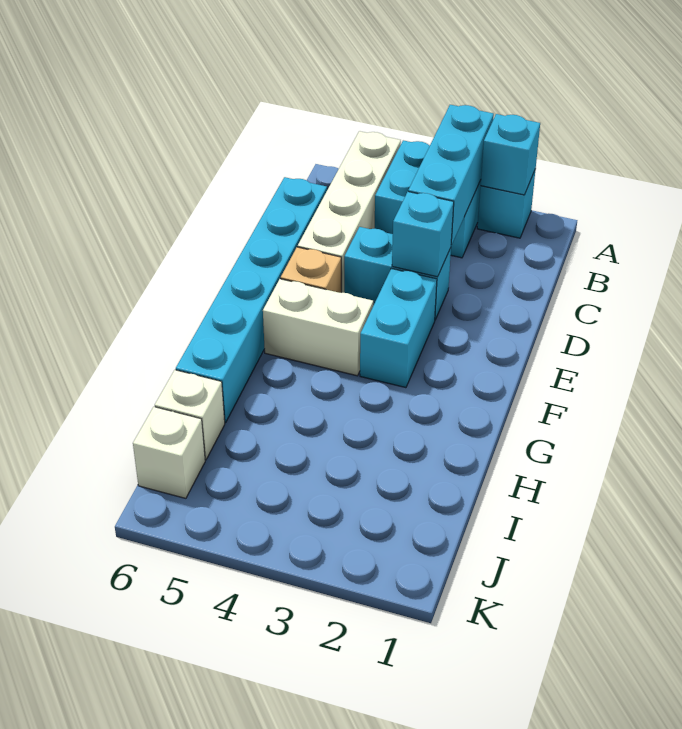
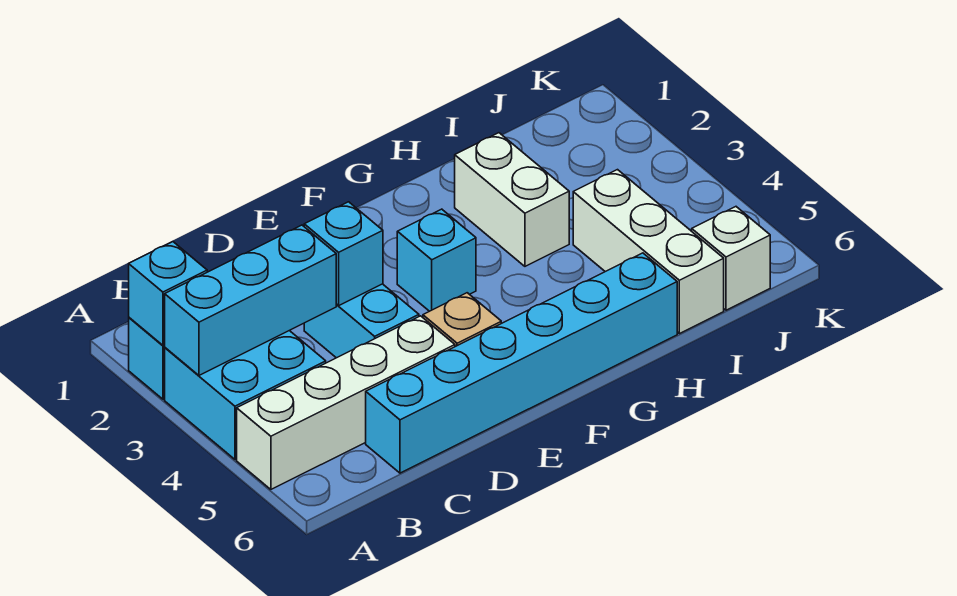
cyan brick E3:F3 level 1 -> cyan brick F3 level 1
white brick F4:F5 level 1 -> white brick H2:H3 level 1
white brick I6 level 1 -> white brick I4:I6 level 1

